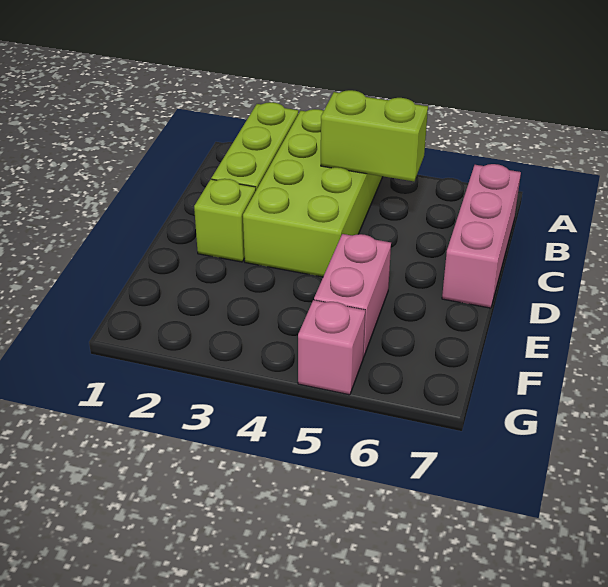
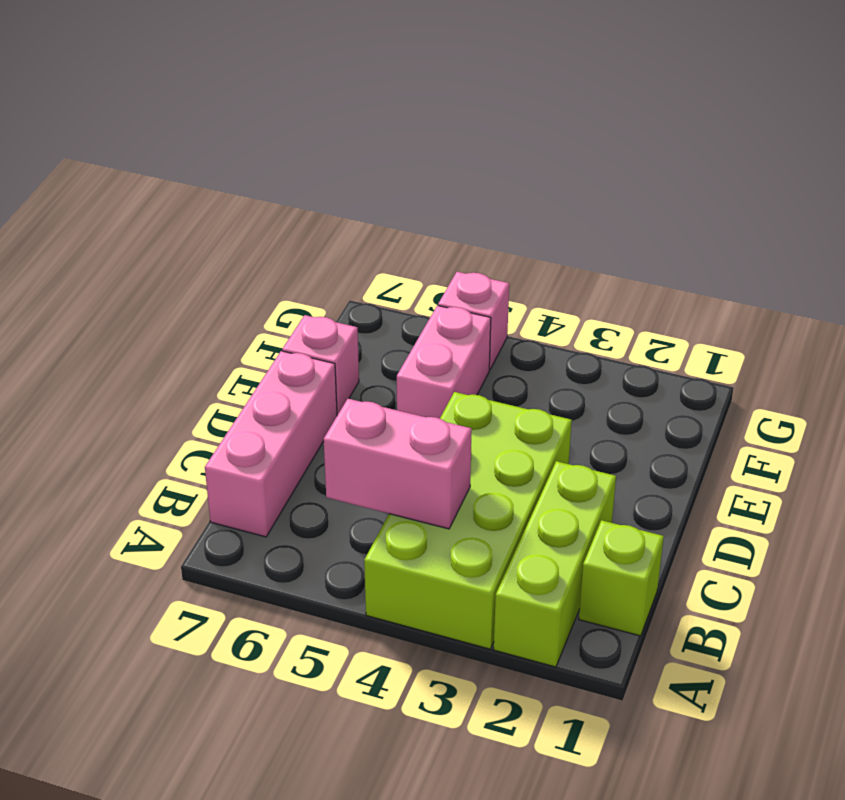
lime brick B4:B5 level 2 -> pink brick B4:B5 level 2
lime brick D2 level 1 -> lime brick B1 level 1
none -> pink brick E7 level 1

